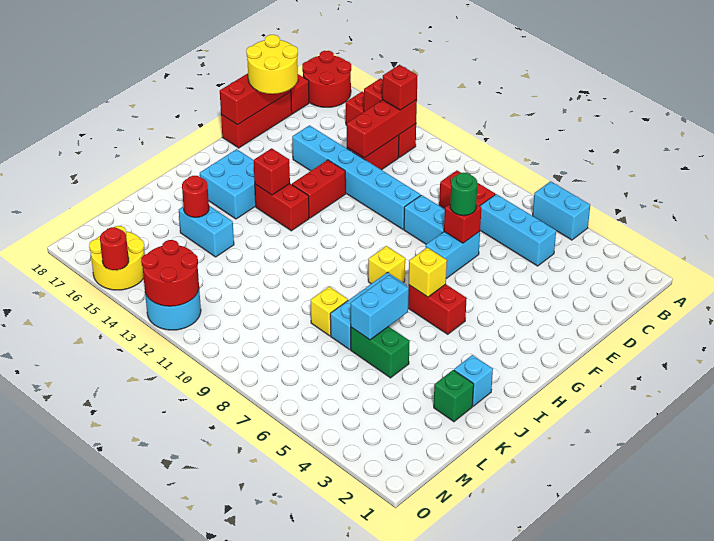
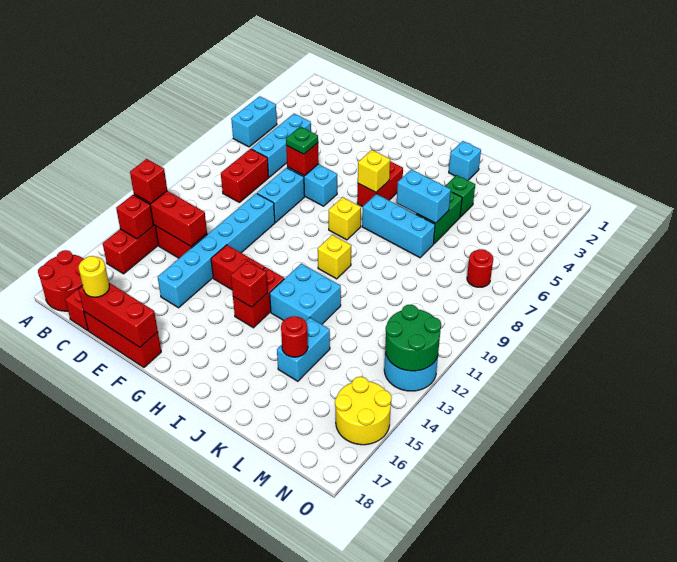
yellow round brick D17:E18 level 3 -> yellow round brick D18 level 3
green round brick E7 level 3 -> green plate E7 level 3
cyan brick H15:I16 level 1 -> cyan brick I12:J13 level 1
green brick K2 level 1 -> green brick K4 level 1
yellow brick K8 level 1 -> yellow brick I10 level 1
red round brick N12:O13 level 2 -> green round brick N12:O13 level 2
red round brick O15 level 2 -> red round brick N7 level 1

